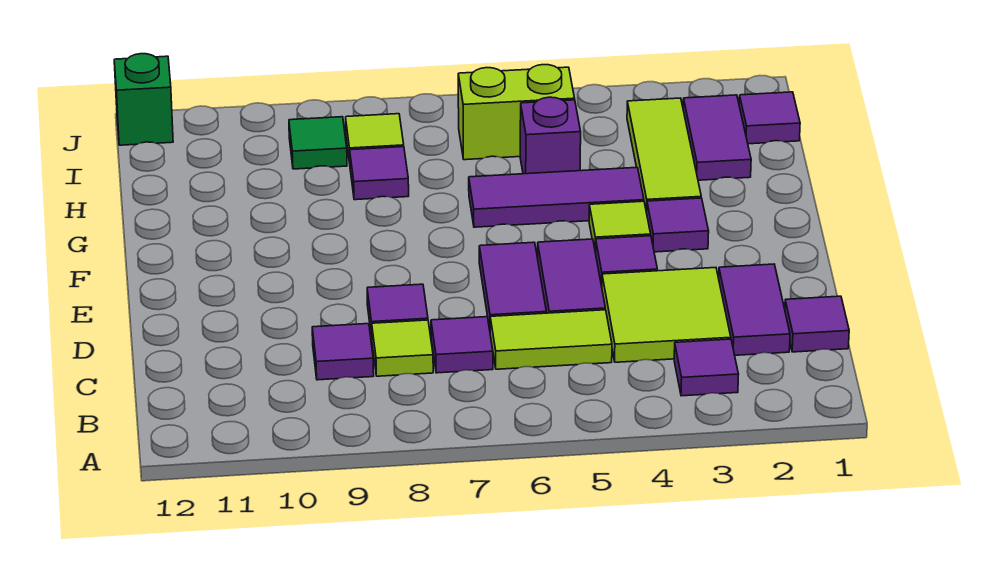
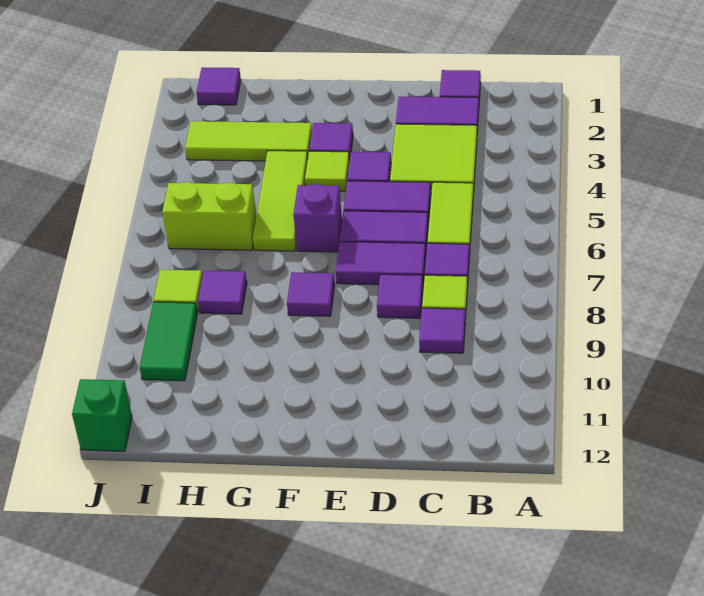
purple tile B3 level 1 -> purple tile F8 level 1
purple tile G4:G6 level 1 -> lime tile G4:G6 level 1
purple tile H2:I2 level 1 -> purple tile D7:E7 level 1
purple brick H5 level 1 -> purple brick F6 level 1
lime brick I5:I6 level 1 -> lime brick H6:I6 level 1
green tile I9 level 1 -> green tile I9:I10 level 1

